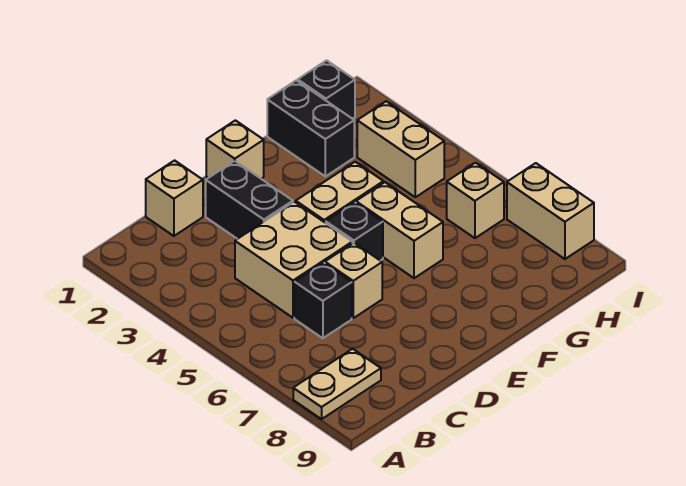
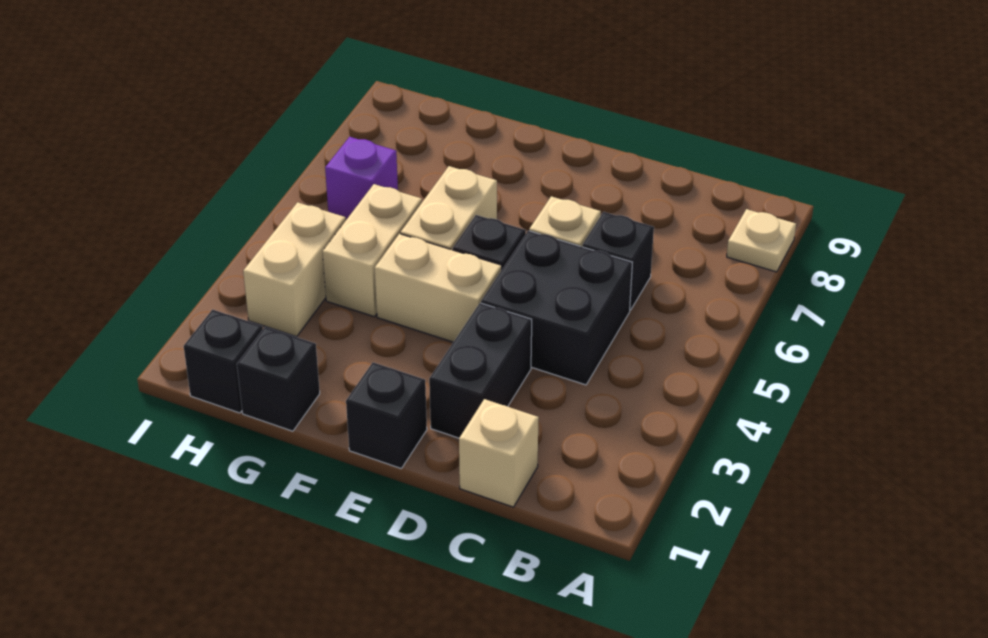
tan plate A8:B8 level 1 -> tan plate A8 level 1
tan brick C4:D5 level 1 -> black brick C4:D5 level 1
tan brick E1 level 1 -> black brick E1 level 1
black brick G1:G2 level 1 -> black brick G1 level 1
tan brick H6 level 1 -> purple brick H6 level 1
tan brick I7:I8 level 1 -> tan brick G4:G5 level 1

